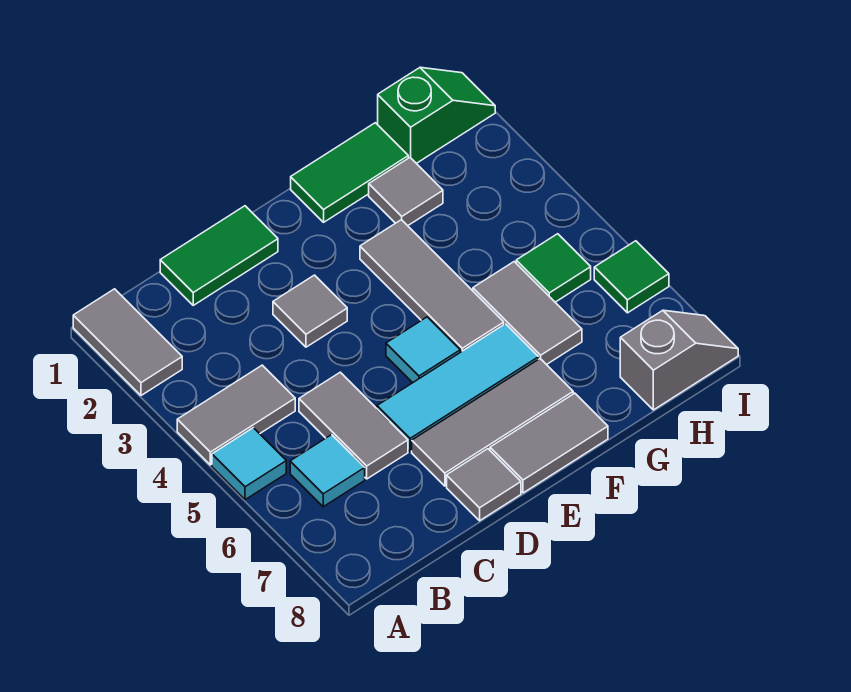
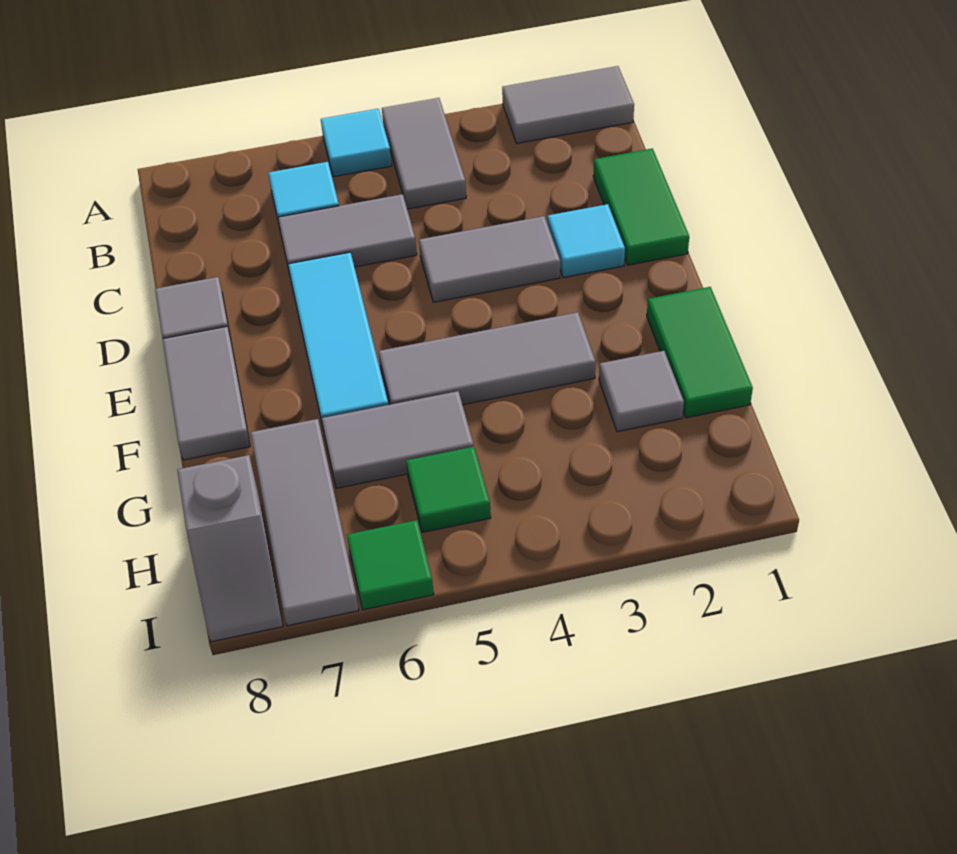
grey tile D3 level 1 -> grey tile D3:D4 level 1
grey tile D7:F7 level 1 -> grey tile G7:I7 level 1
cyan tile E5 level 1 -> cyan tile D2 level 1
green slope H1:I1 level 1 top H -> none

